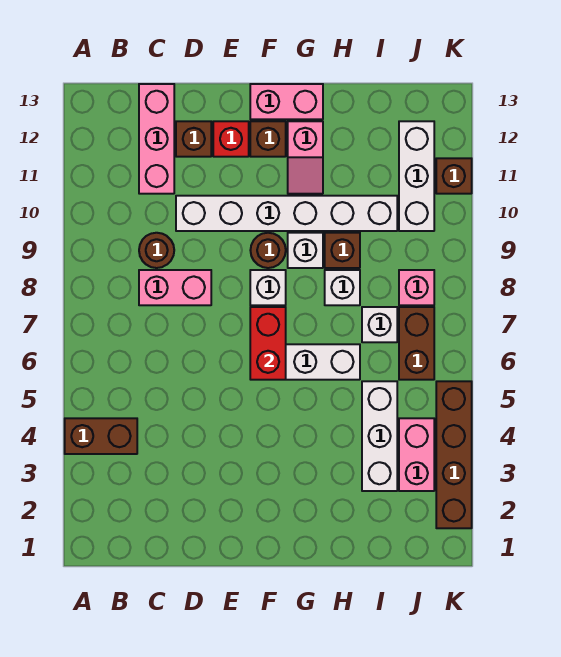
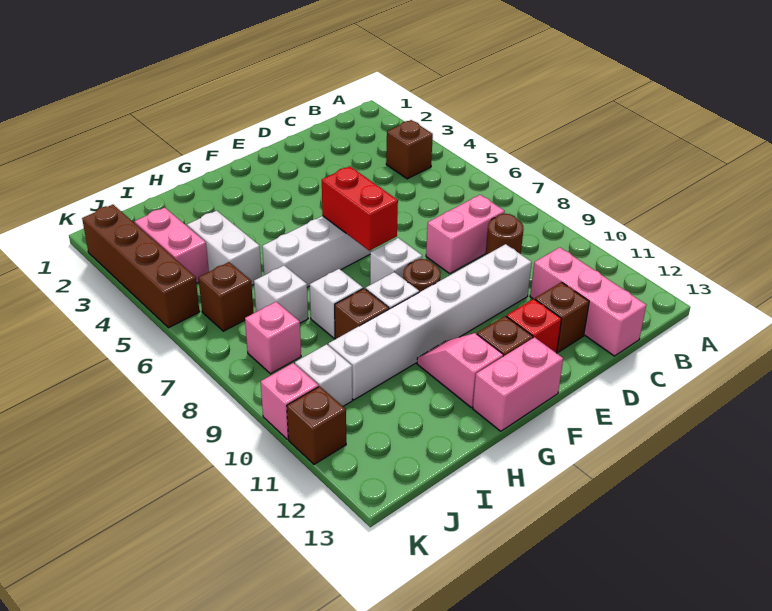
brown brick A4:B4 level 1 -> brown brick B4 level 1
white brick I3:I5 level 1 -> white brick I4:I5 level 1
brown brick J6:J7 level 1 -> brown brick J6 level 1
white brick J10:J12 level 1 -> white brick J10 level 1
none -> pink brick K10 level 1

